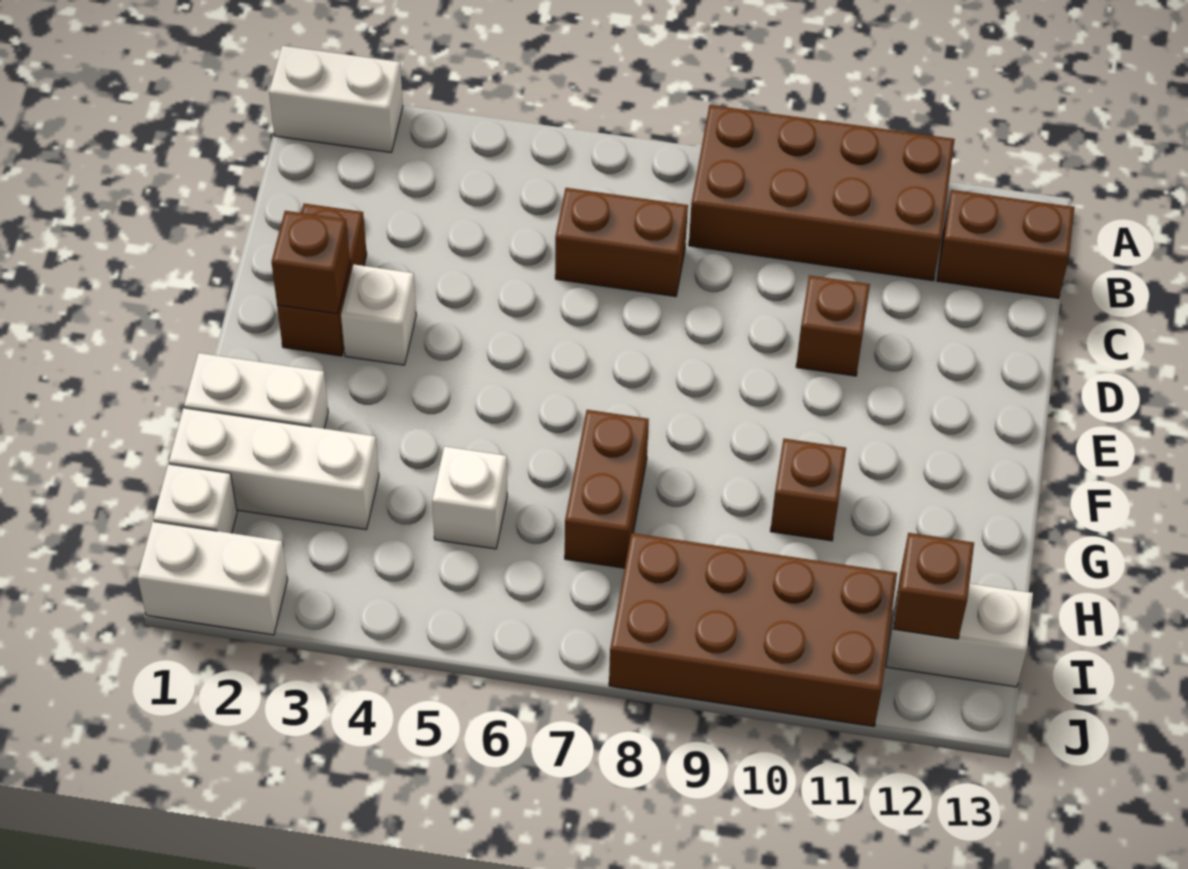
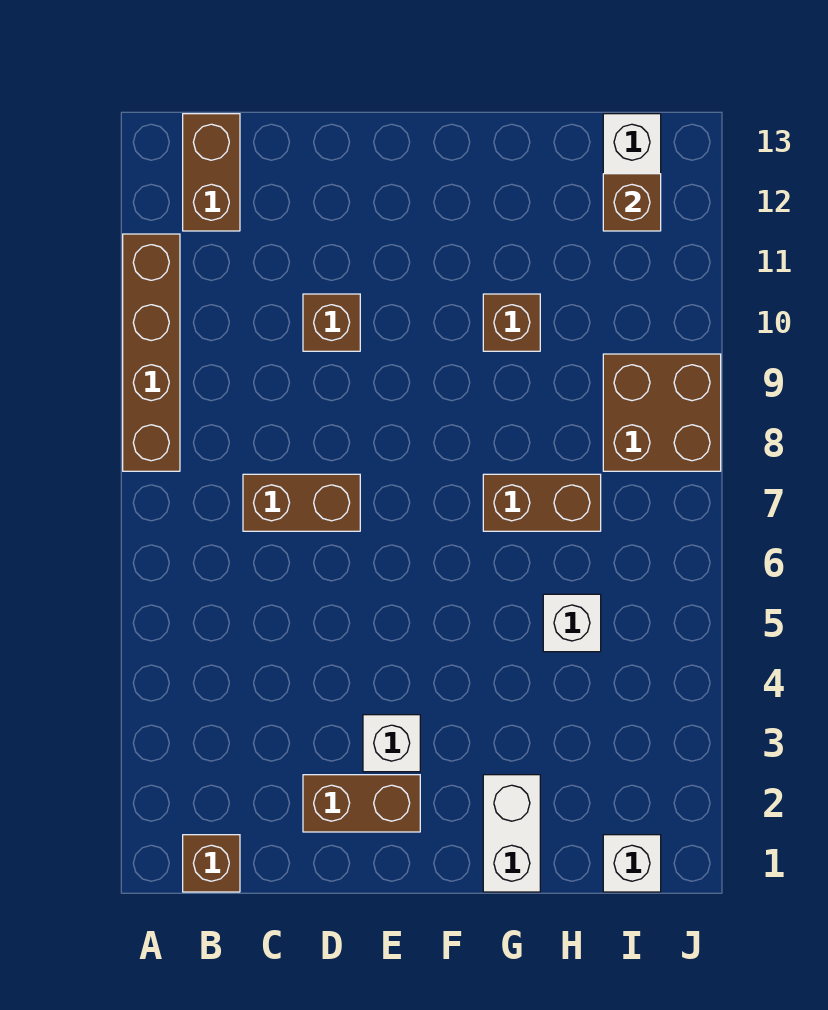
white brick A1:A2 level 1 -> none
brown brick A8:B11 level 1 -> brown brick A8:A11 level 1
brown brick C6:C7 level 1 -> brown brick C7:D7 level 1
brown brick E2 level 2 -> brown brick B1 level 1
white brick H1:H3 level 1 -> none
brown brick I8:J11 level 1 -> brown brick I8:J9 level 1
white brick J1:J2 level 1 -> none

